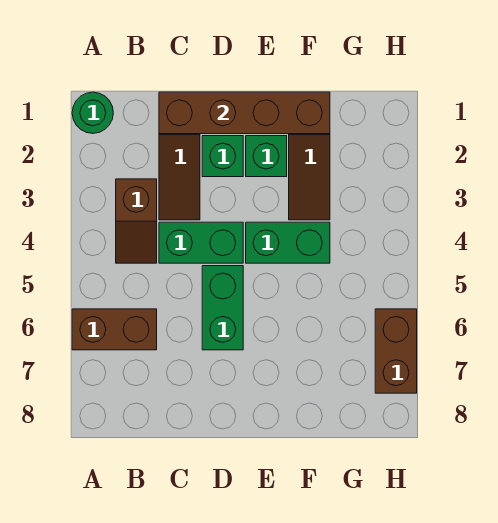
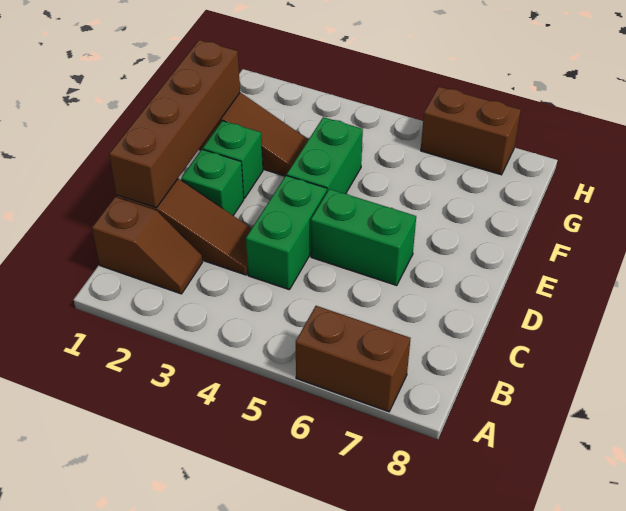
green round brick A1 level 1 -> none
brown brick A6:B6 level 1 -> brown brick A6:A7 level 1
brown slope B3:B4 level 1 top 3 -> brown slope B1:B2 level 1 top 1

